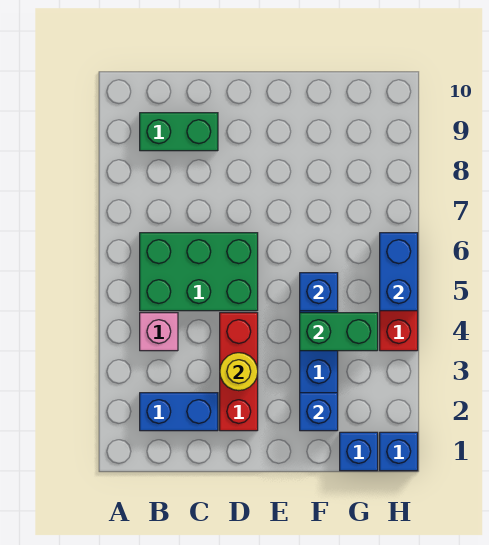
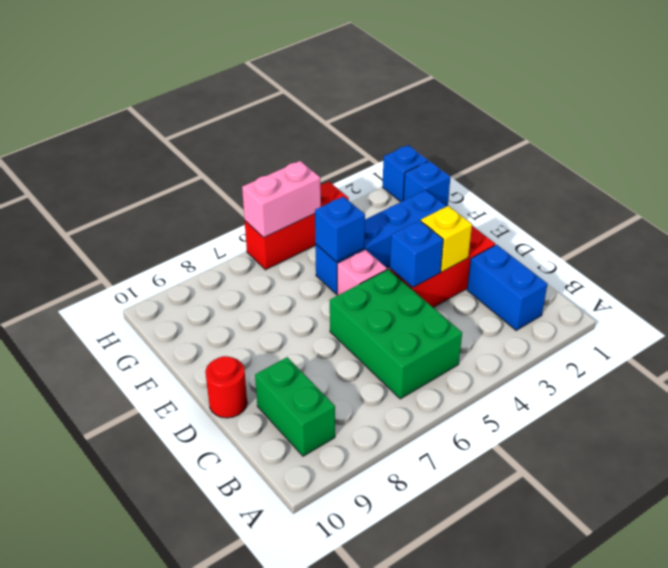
pink brick B4 level 1 -> pink brick E5 level 1
yellow round brick D3 level 2 -> yellow brick D3 level 2
none -> red round brick D10 level 1
blue brick F2 level 2 -> blue brick D4 level 2
green brick F4:G4 level 2 -> none
blue brick H5:H6 level 2 -> pink brick H5:H6 level 2

